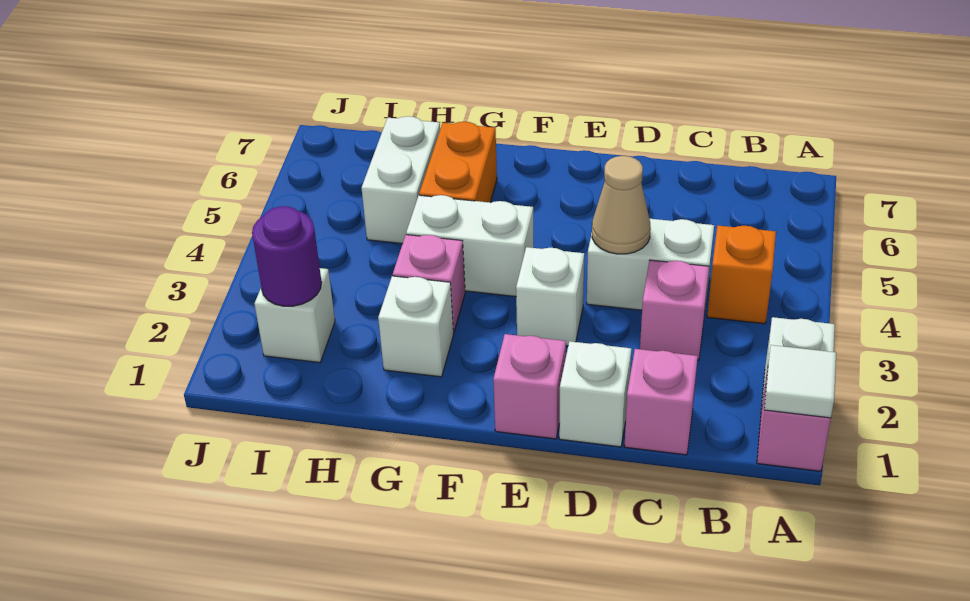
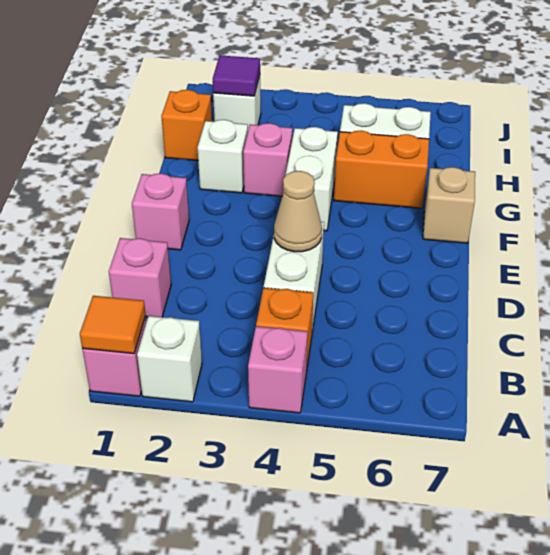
white tile A1 level 2 -> orange tile A1 level 2
pink brick C3 level 1 -> pink brick A4 level 1
white brick D1 level 1 -> none
white brick E3 level 1 -> none
none -> tan brick F7 level 1
none -> orange brick H1 level 1
purple round brick I2 level 2 -> purple tile I2 level 2

